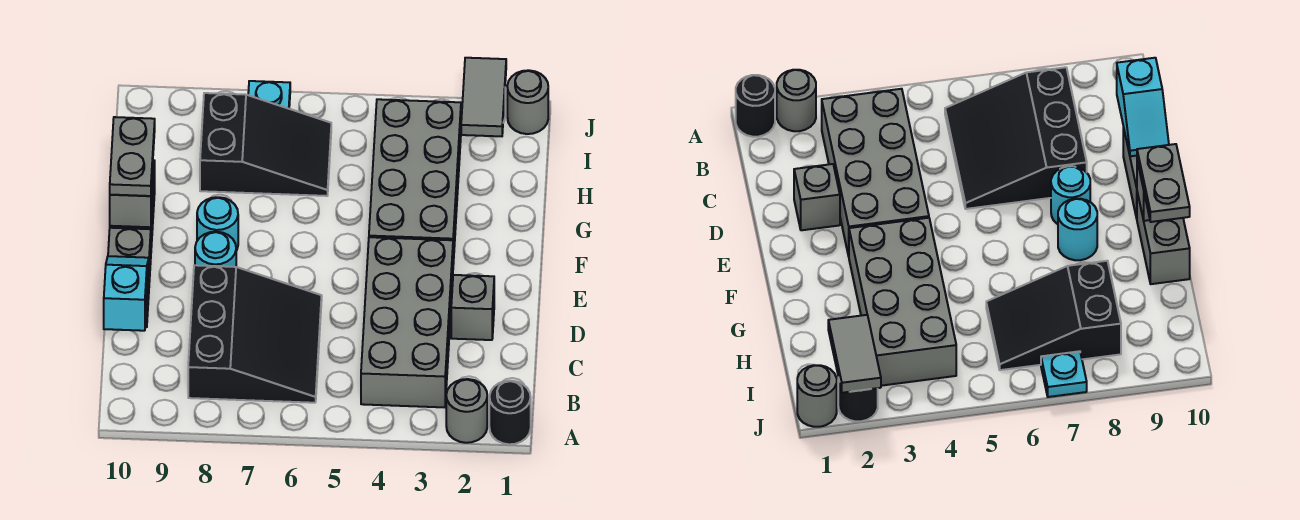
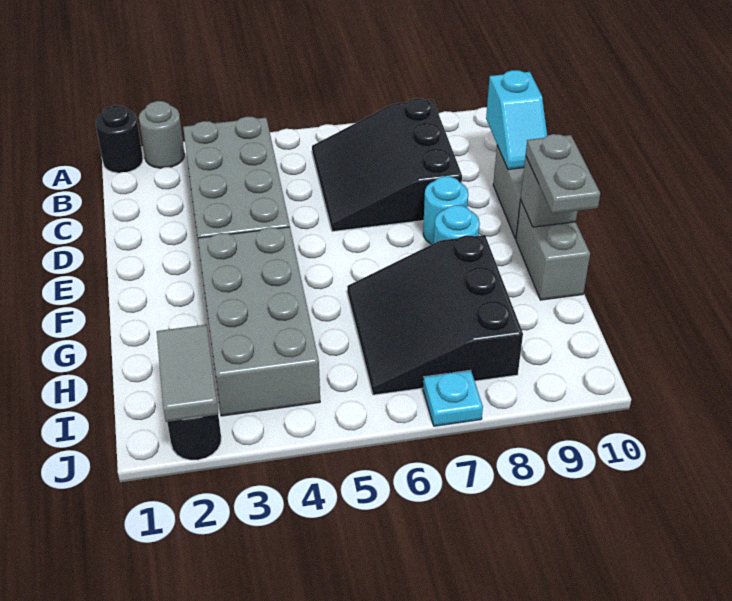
grey brick D2 level 1 -> none
black slope H6:I8 level 1 top 8 -> black slope G6:I8 level 1 top 8
grey round brick J1 level 1 -> none

